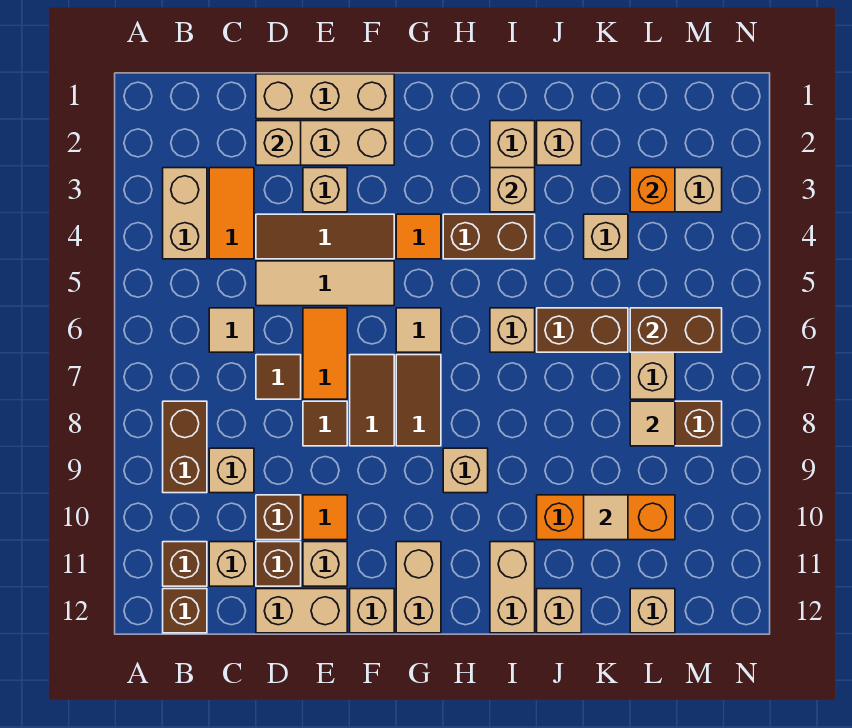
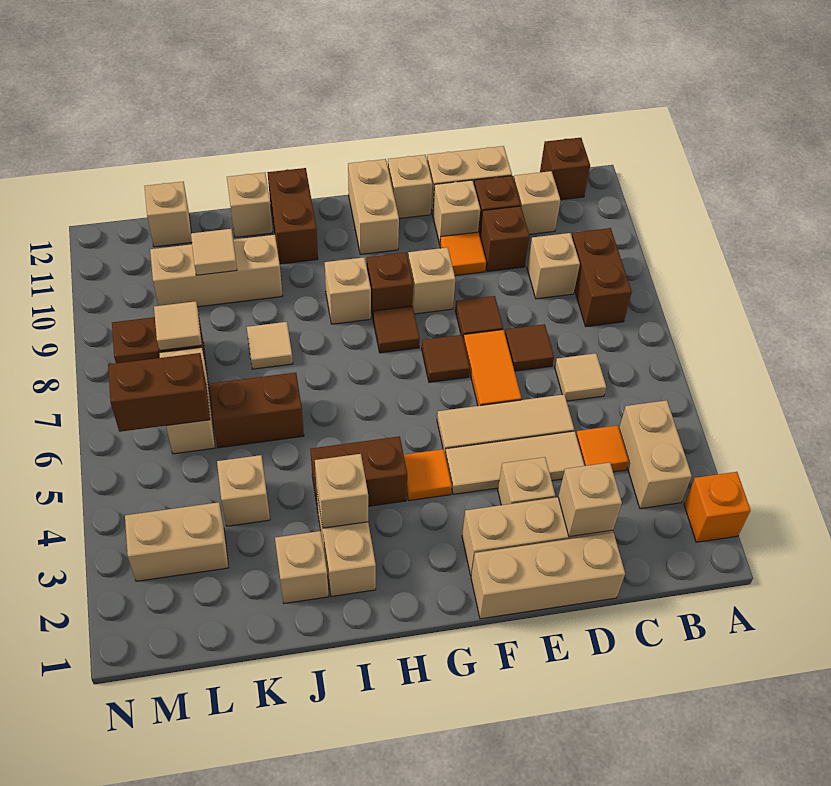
brown brick B11 level 1 -> brown brick G9 level 1
orange tile C3:C4 level 1 -> orange tile C4 level 1
brown tile D4:F4 level 1 -> tan tile D4:F4 level 1
brown tile F7:F8 level 1 -> brown tile F7 level 1
tan tile G6 level 1 -> tan tile J8 level 1
brown tile G7:G8 level 1 -> brown tile G8 level 1
tan brick I6 level 1 -> tan brick F9 level 1
tan brick I11:I12 level 1 -> brown brick I11:I12 level 1
orange brick J10:L10 level 1 -> tan brick J10:L10 level 1
orange brick L3 level 2 -> orange brick A2 level 1

